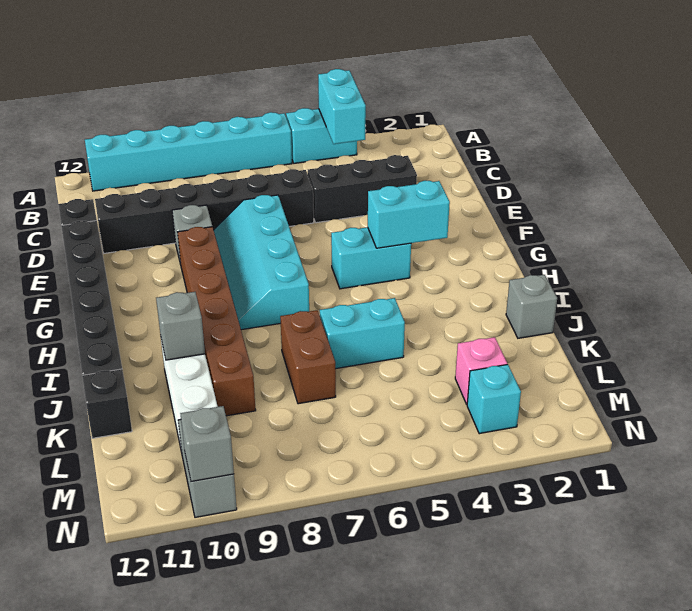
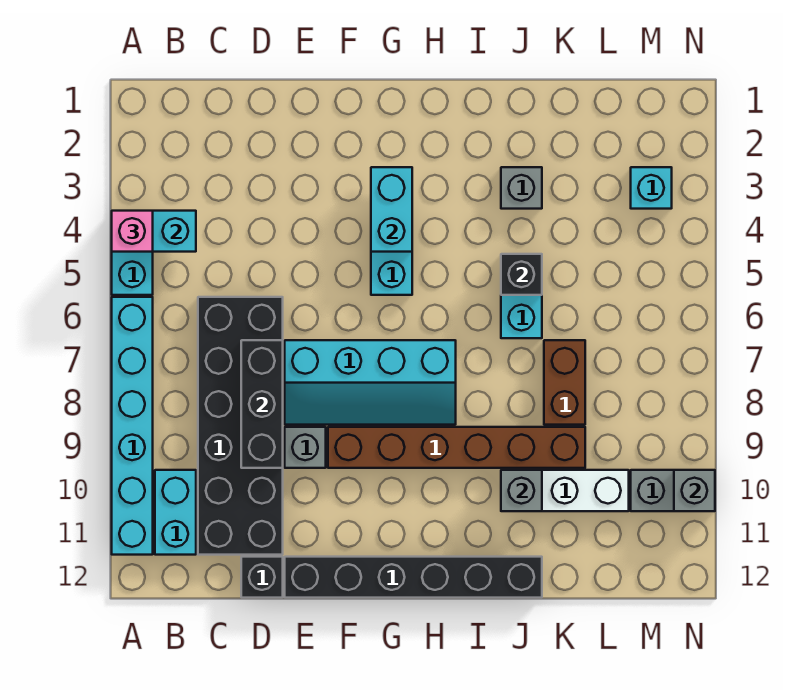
none -> cyan brick B10:B11 level 1
black brick D3:D5 level 1 -> black brick D7:D9 level 2
black brick D6:D11 level 1 -> black brick C6:D11 level 1
grey brick J1 level 1 -> grey brick J3 level 1
brown brick J7:K7 level 1 -> brown brick K7:K8 level 1
black brick K12 level 1 -> black brick J5 level 2
pink brick L3 level 1 -> pink brick A4 level 3

